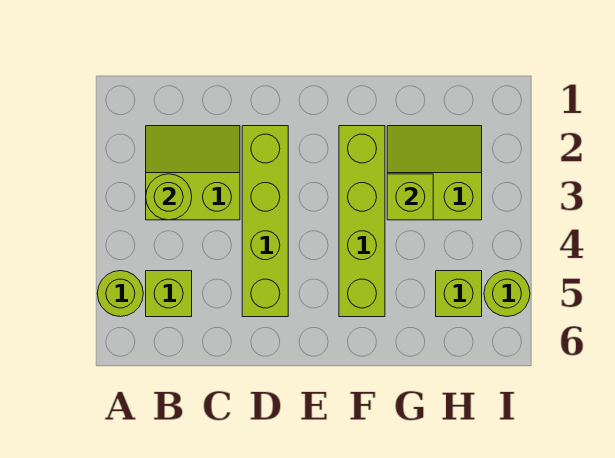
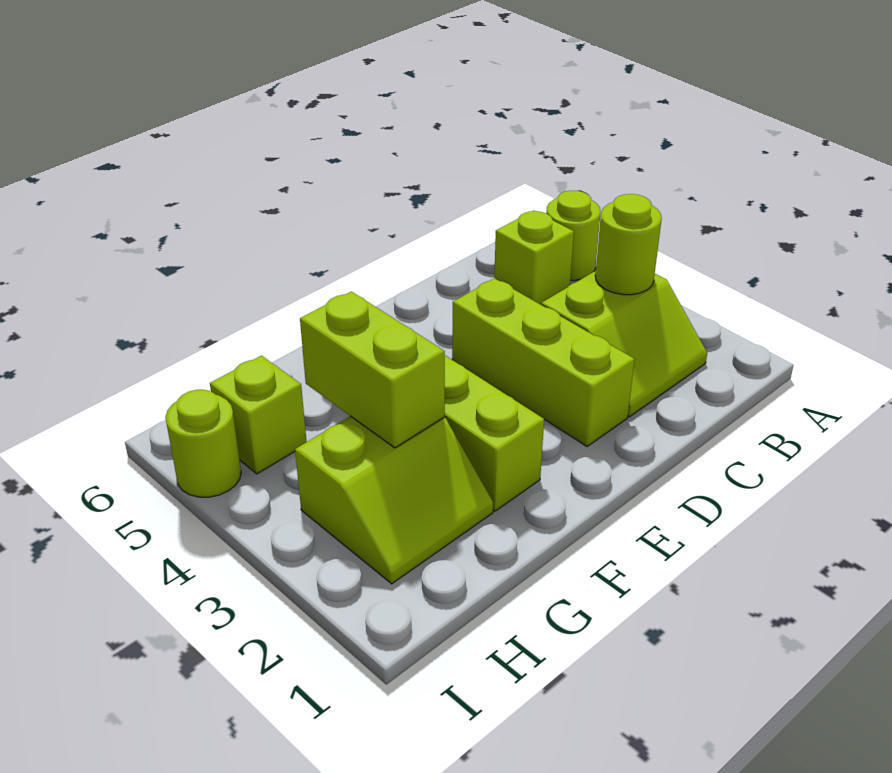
lime brick D2:D5 level 1 -> lime brick D2:D4 level 1
lime brick G3 level 2 -> lime brick G3:G4 level 2

